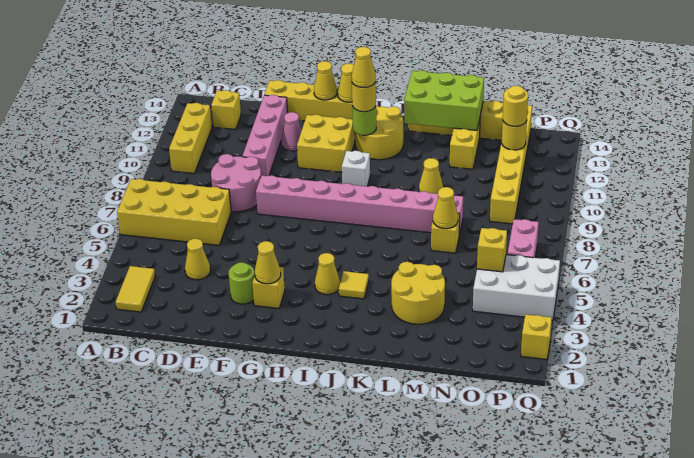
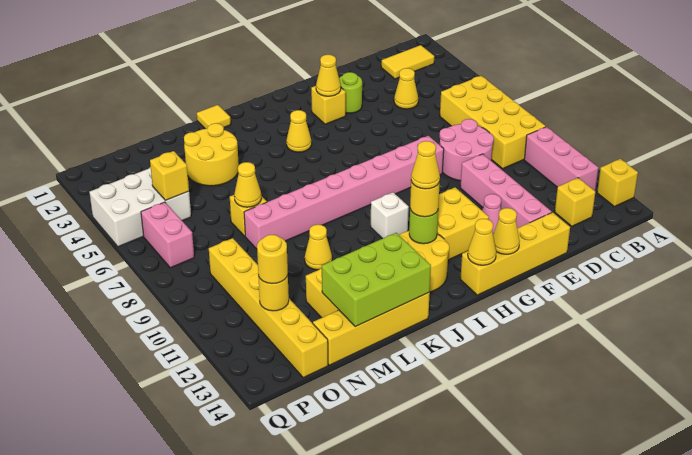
yellow brick A6:D7 level 1 -> yellow brick B6:C9 level 1
yellow tile B2:B3 level 1 -> yellow tile B2:C2 level 1
yellow brick B10:B12 level 1 -> pink brick B10:B12 level 1
yellow tile J4 level 1 -> yellow tile K1 level 1
yellow brick Q2 level 1 -> yellow brick A13 level 1

